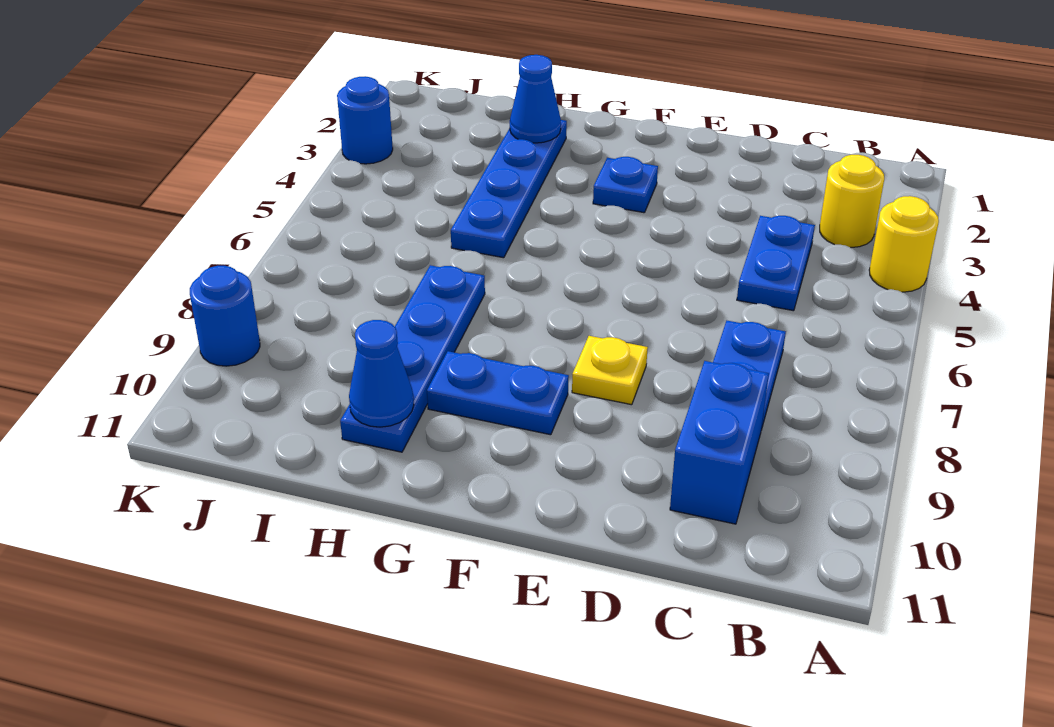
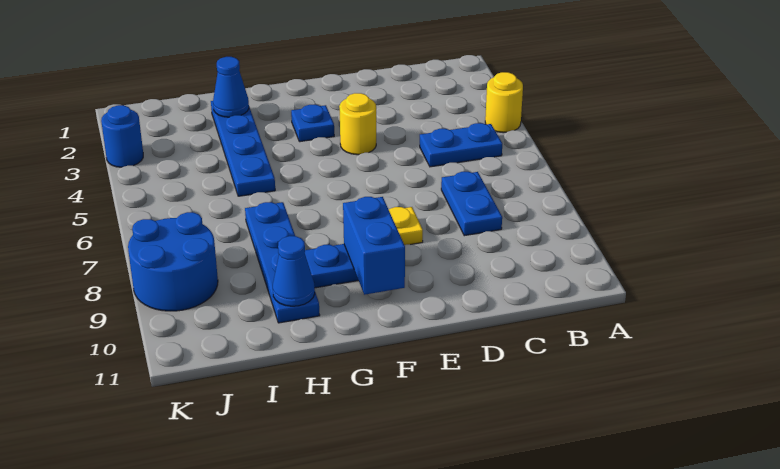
yellow round brick B3 level 1 -> yellow round brick E4 level 1
blue plate C4:C5 level 1 -> blue plate B5:C5 level 1
blue brick C9:C10 level 1 -> blue brick F9:F10 level 2
blue round brick K9 level 1 -> blue round brick J8:K9 level 1

